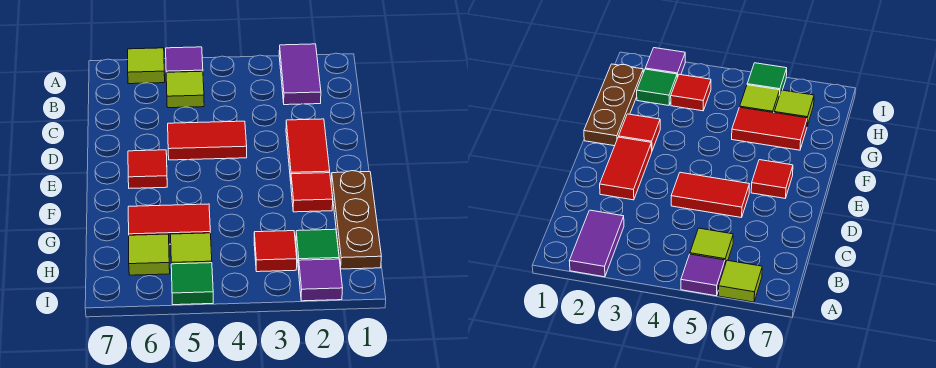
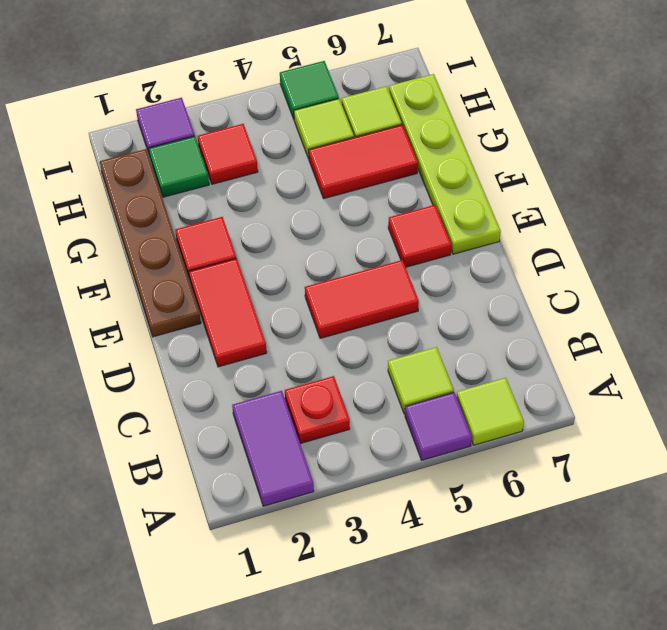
none -> red plate B3 level 1
none -> lime plate E7:H7 level 1
brown plate F1:H1 level 1 -> brown plate E1:H1 level 1

